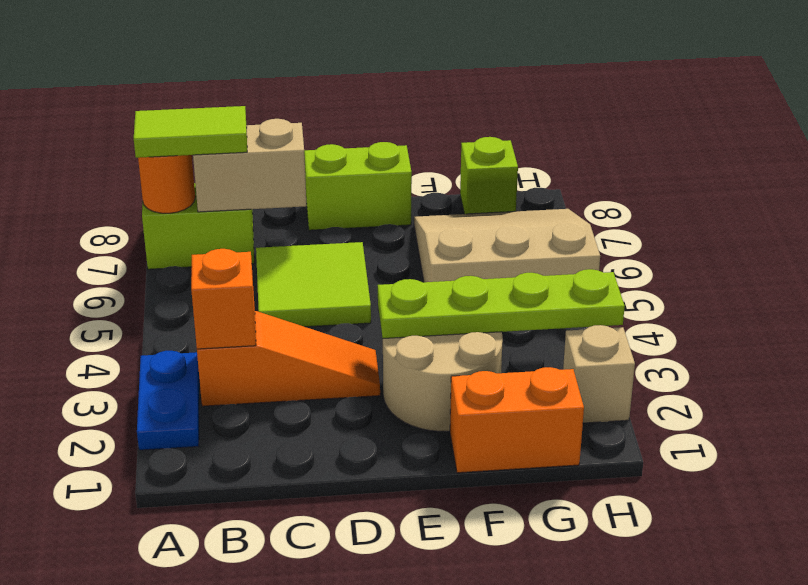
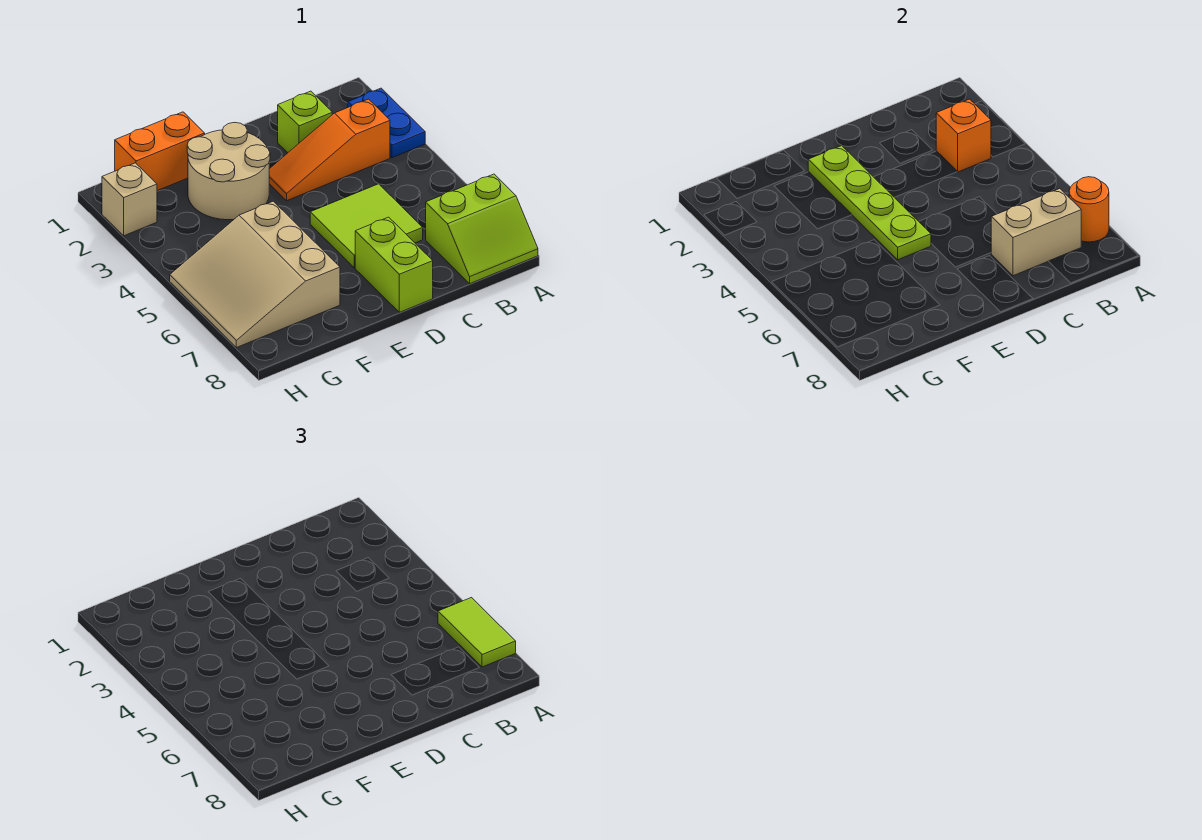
lime tile A7:B7 level 3 -> lime tile A6:A7 level 3
lime brick D8:E8 level 1 -> lime brick D7:D8 level 1
lime plate E3:H3 level 2 -> lime plate E2:E5 level 2
tan slope F5:H7 level 1 top 5 -> tan slope F5:H7 level 1 top F
lime brick G8 level 1 -> lime brick C2 level 1

